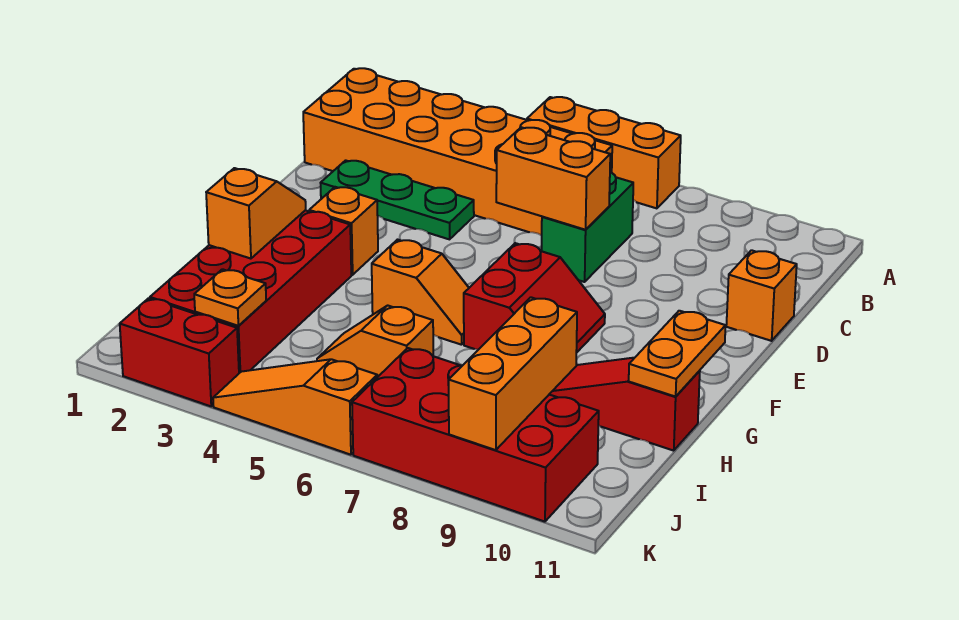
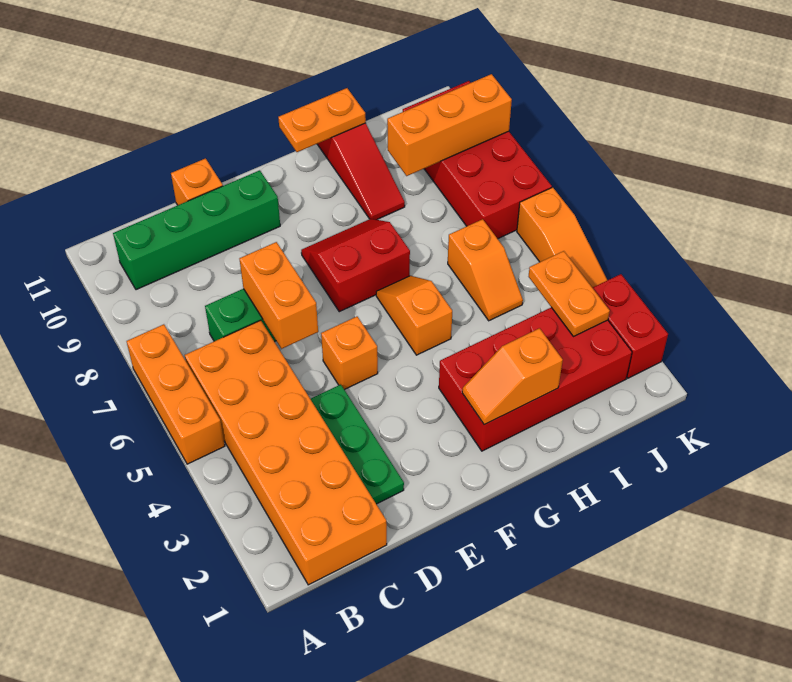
none -> green brick B10:E10 level 1
orange brick F3 level 1 -> orange brick E5 level 1
orange plate J3 level 2 -> orange plate J3:J4 level 2

